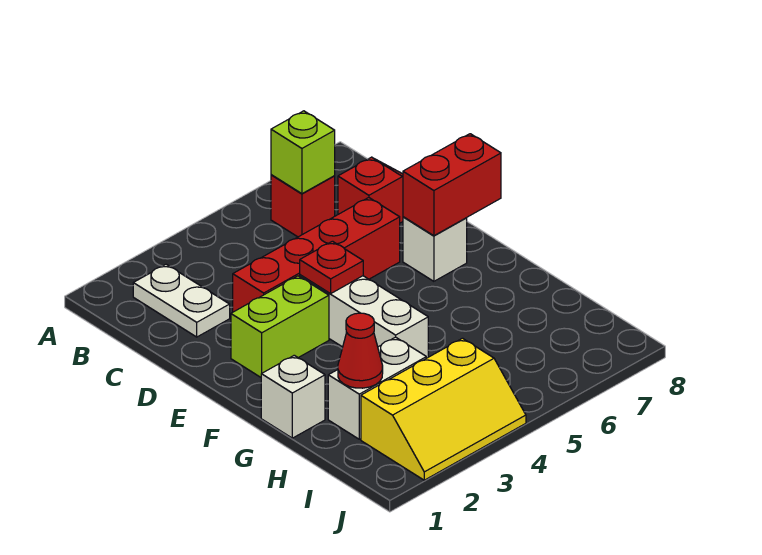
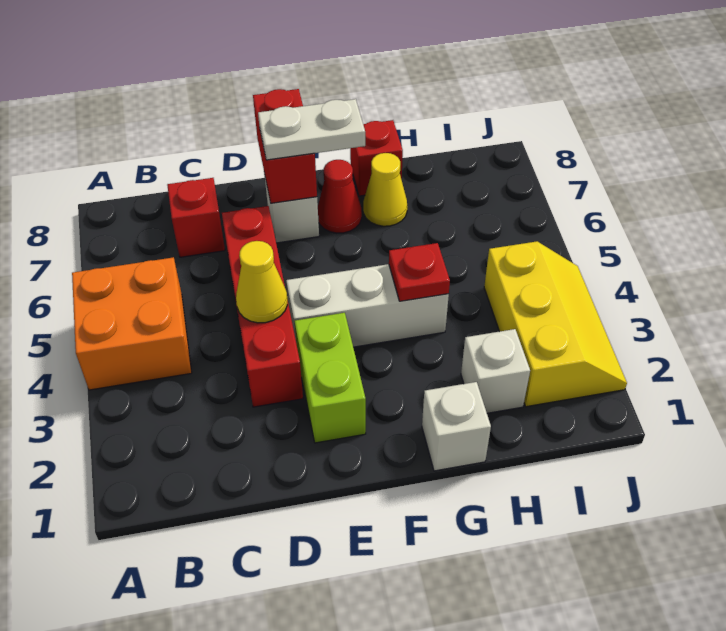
none -> orange brick A4:B5 level 1
white plate B2:C2 level 1 -> white plate E7:F7 level 3
red brick B6 level 1 -> red brick G8 level 1
lime brick B6 level 2 -> none
none -> yellow cone D4 level 2
red plate E4 level 2 -> red plate G4 level 2
none -> yellow cone G7 level 1
white brick H2:H3 level 1 -> white brick H2 level 1
red cone H2 level 2 -> red cone F7 level 1

